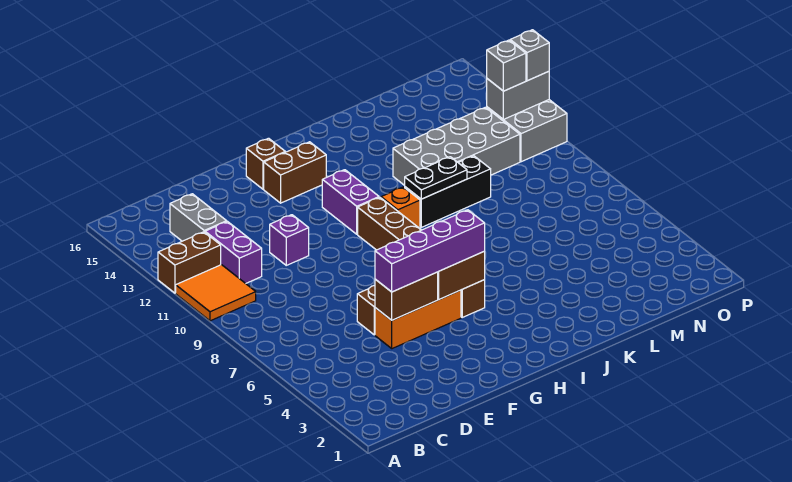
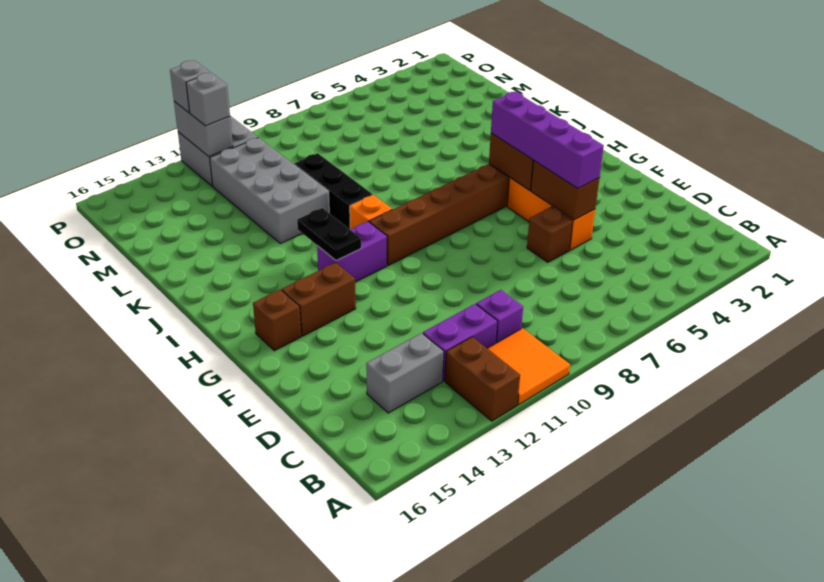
purple brick E11 level 1 -> purple brick C10 level 1
brown brick G14:H14 level 1 -> brown brick G13:G14 level 1
black plate J10:K10 level 2 -> black plate H12:I12 level 2

